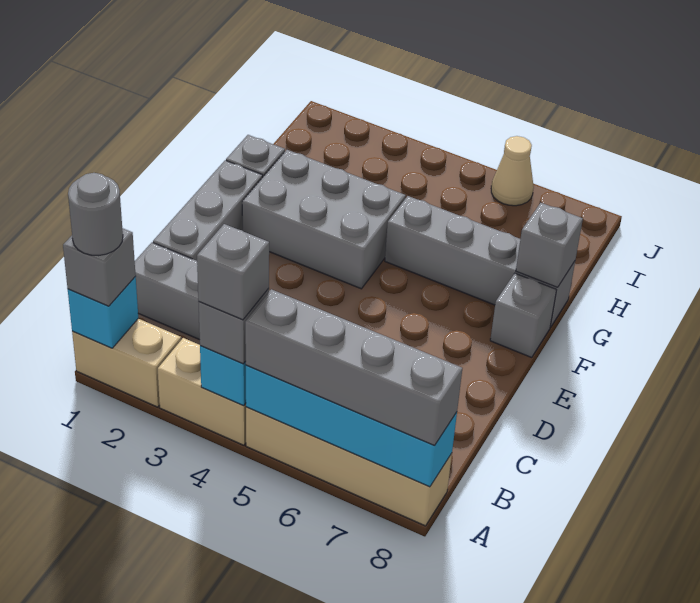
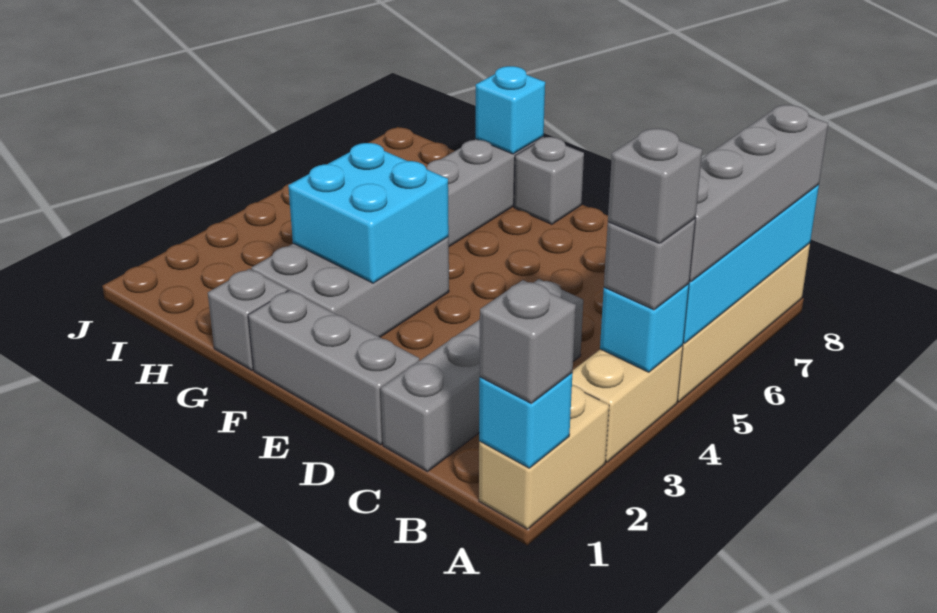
grey round brick A1 level 4 -> none
none -> cyan brick F3:G4 level 2
grey brick G8 level 2 -> cyan brick G8 level 2
tan cone J6 level 1 -> none

